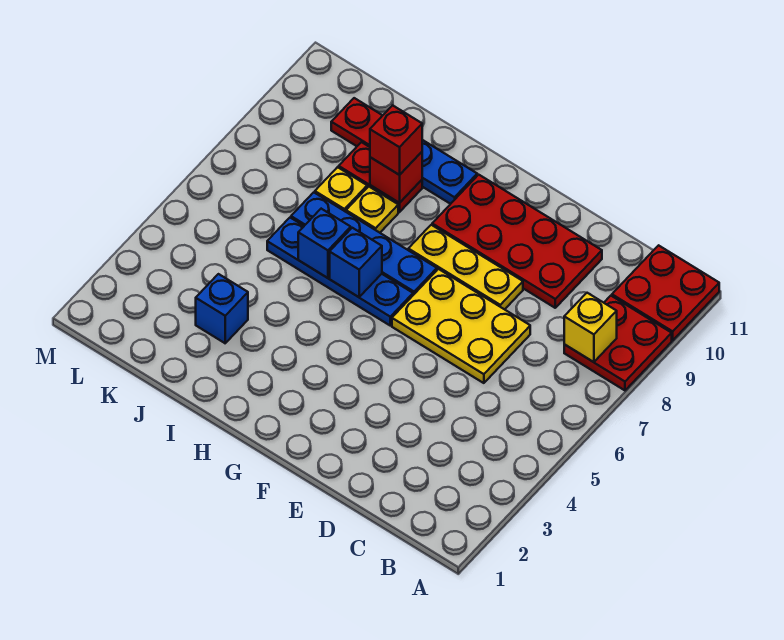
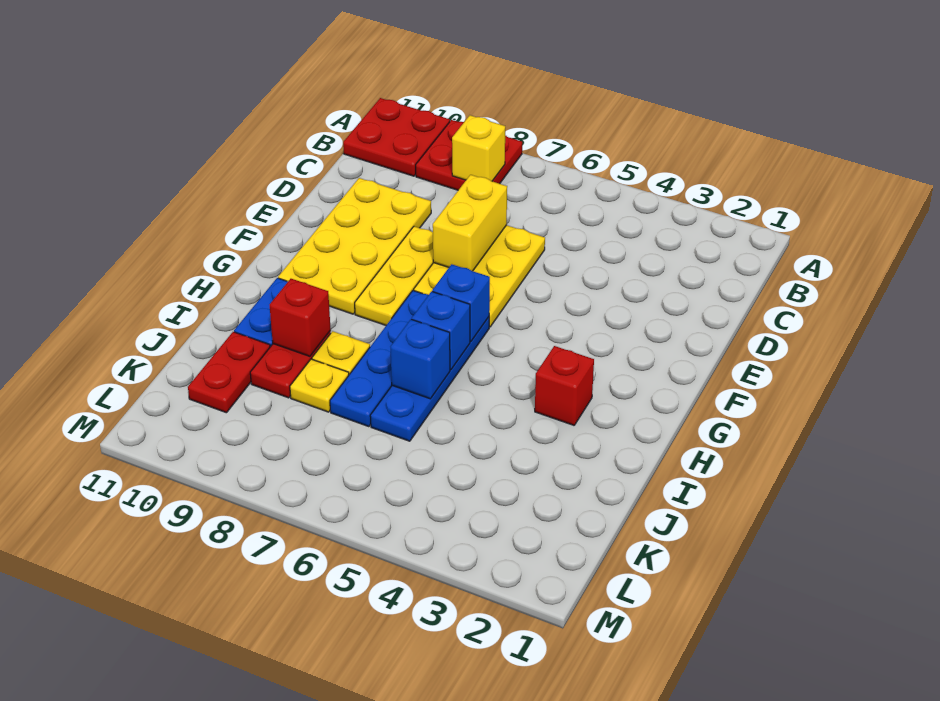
none -> yellow brick D7:E7 level 2
red plate D9:G10 level 1 -> yellow plate D9:G10 level 1
red brick I9 level 3 -> red brick H3 level 1
blue brick J3 level 1 -> blue brick G6 level 2

